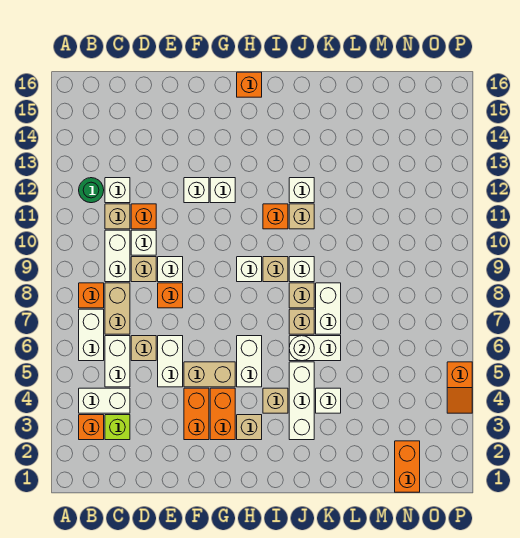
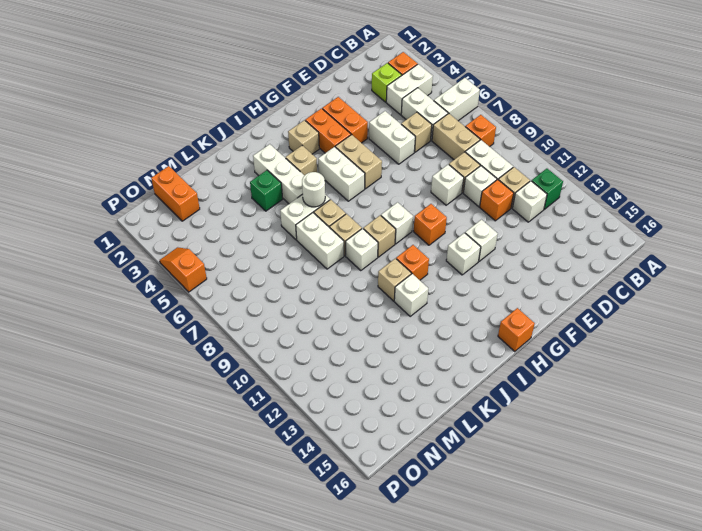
white brick B6:B7 level 1 -> white brick A6:B6 level 1
green round brick B12 level 1 -> green brick B12 level 1
orange brick E8 level 1 -> orange brick G10 level 1
tan brick F5:G5 level 1 -> tan brick G5:G6 level 1
white brick K4 level 1 -> green brick K4 level 1

